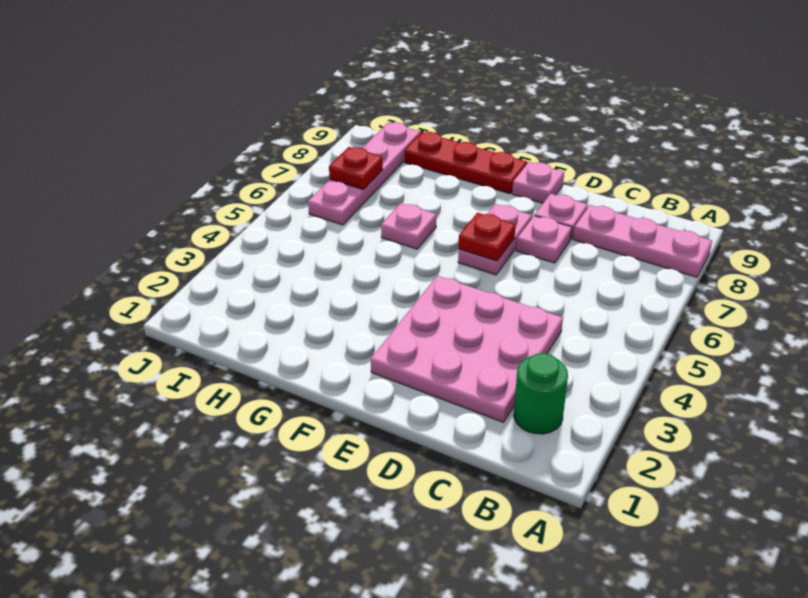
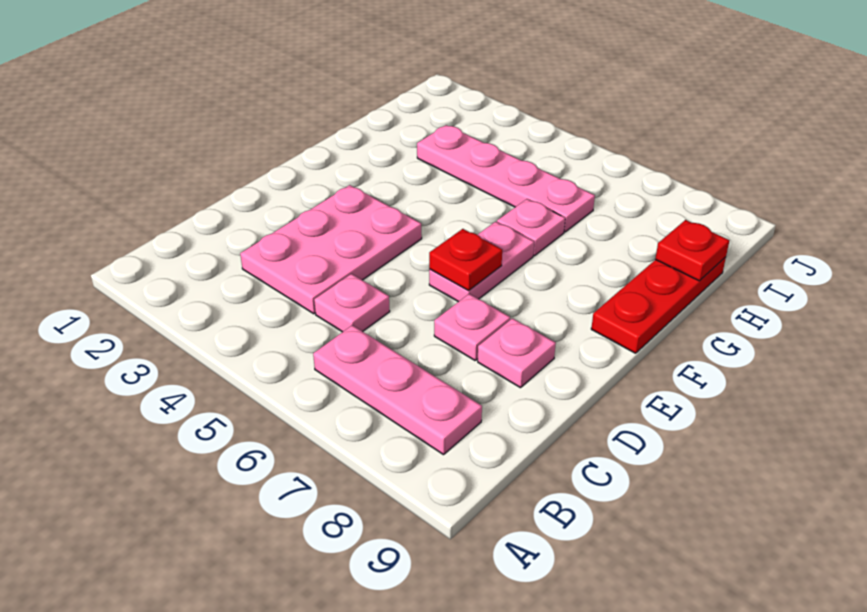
pink plate A8:C8 level 1 -> pink plate B6:B8 level 1
green round brick B2 level 1 -> none
pink plate C2:E4 level 1 -> pink plate C3:E4 level 1
pink plate E6:E7 level 1 -> pink plate E6:F6 level 1
pink plate E9 level 1 -> pink plate C5 level 1
pink plate I6:I9 level 1 -> pink plate H3:H6 level 1
red plate I7 level 2 -> red plate H9 level 2

